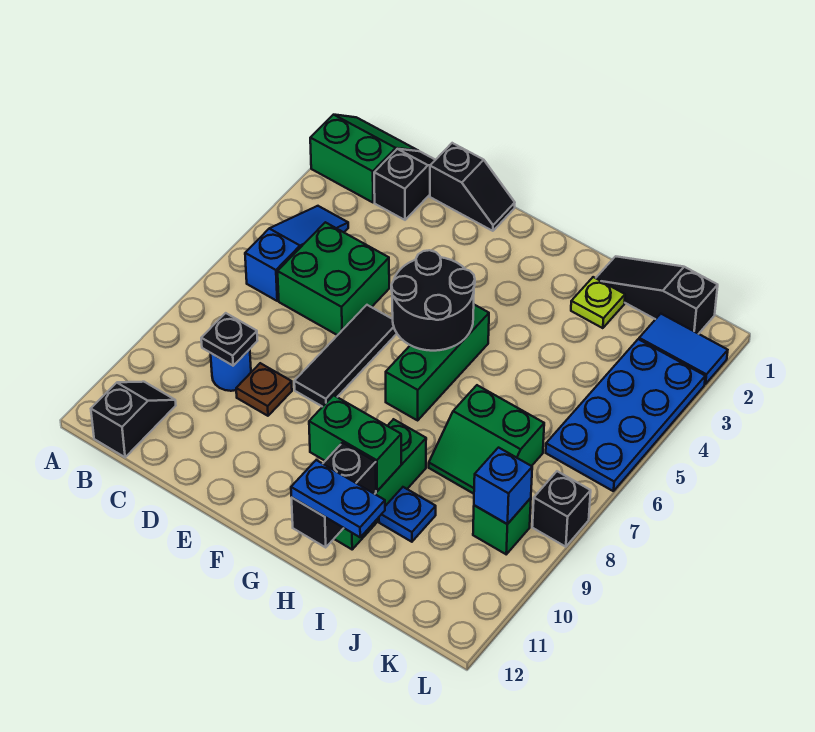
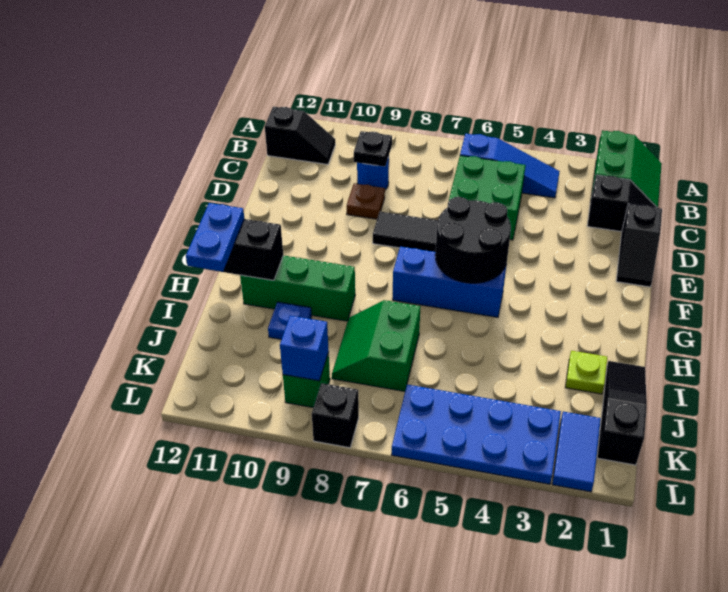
green brick G5:G7 level 1 -> blue brick G5:G7 level 1
green brick G10:H10 level 2 -> none

